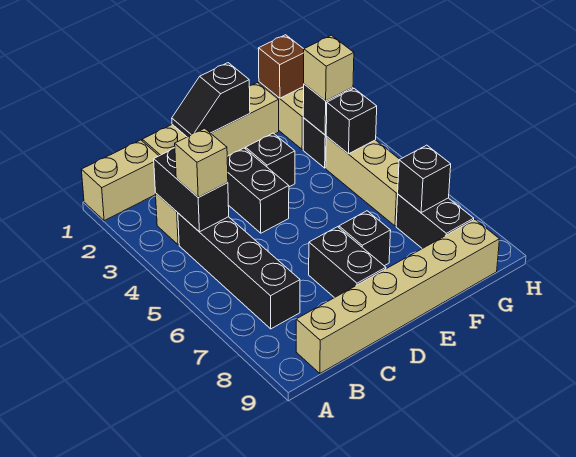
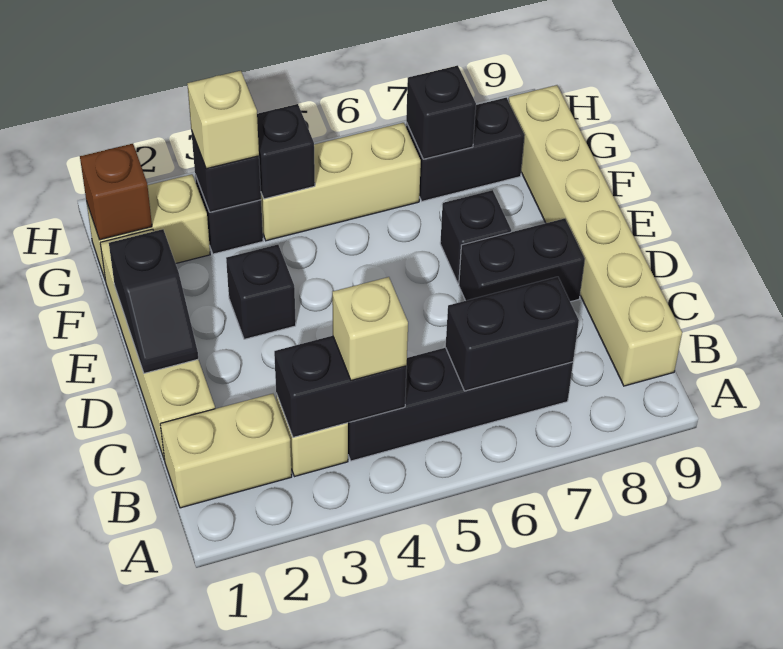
tan brick A1:B1 level 1 -> tan brick B1:B2 level 1
black brick D3:D4 level 1 -> black brick B6:B7 level 2

